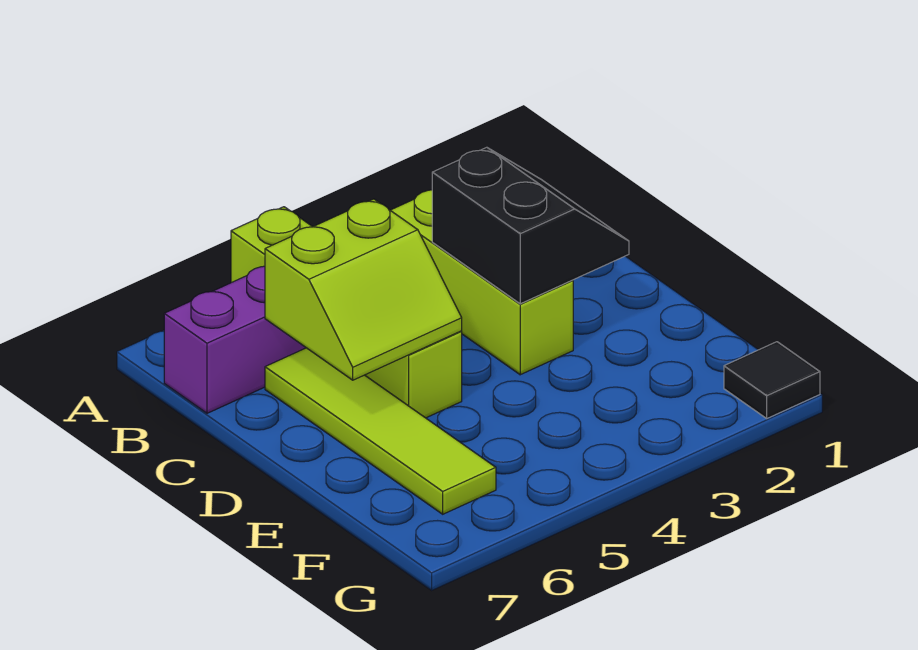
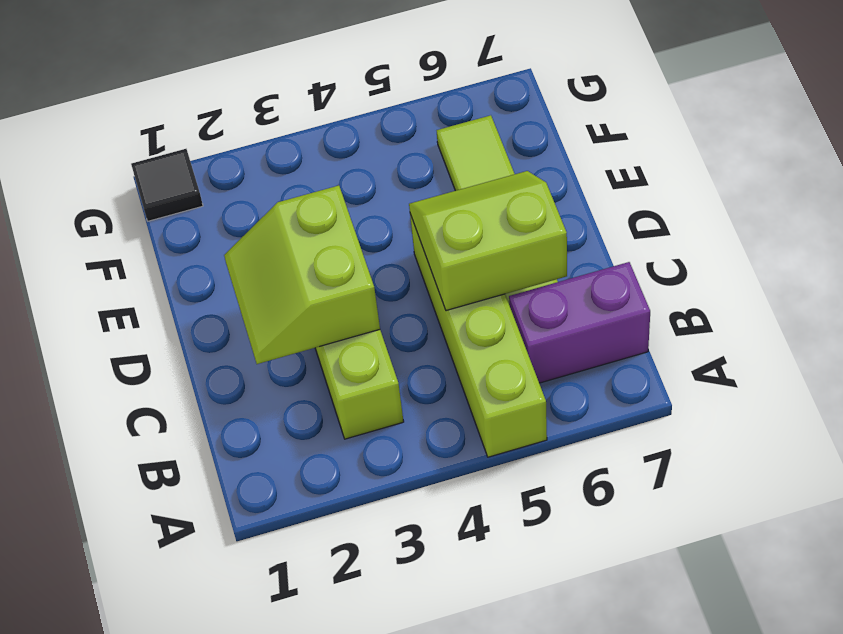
black slope C2:D3 level 2 top 3 -> lime slope C2:D3 level 2 top 3

